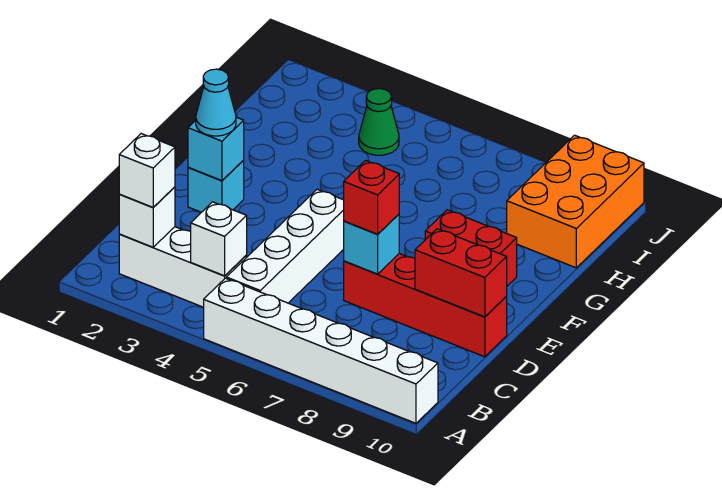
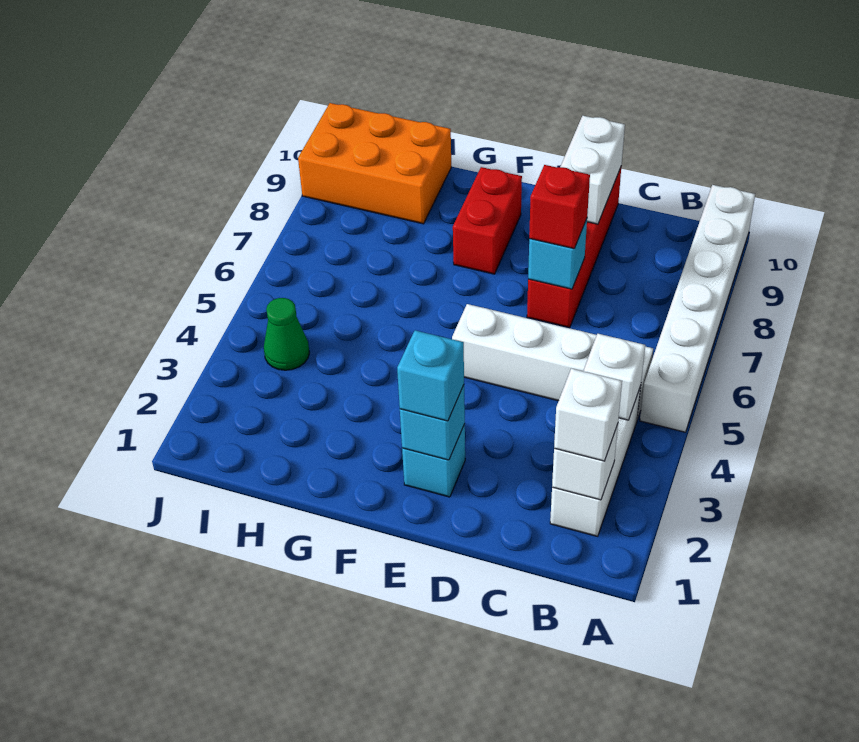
red brick D9:D10 level 2 -> white brick D9:D10 level 2
cyan cone E2 level 3 -> cyan brick E2 level 3

